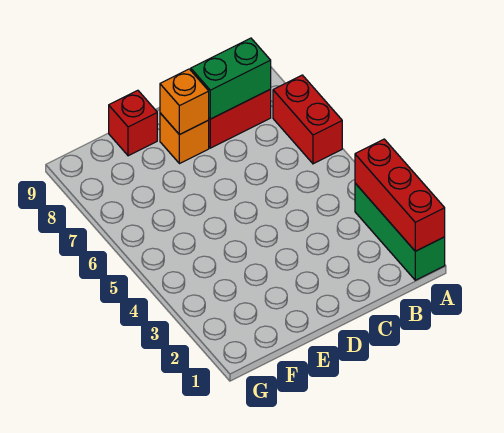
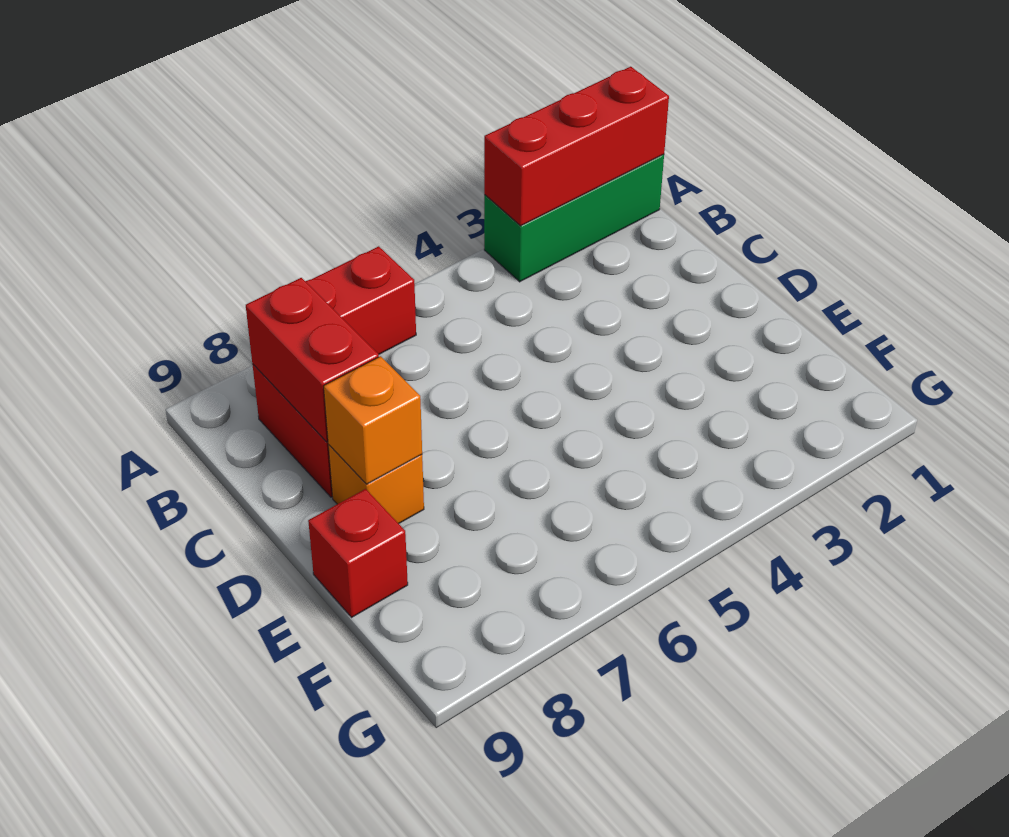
green brick B8:C8 level 2 -> red brick B8:C8 level 2

